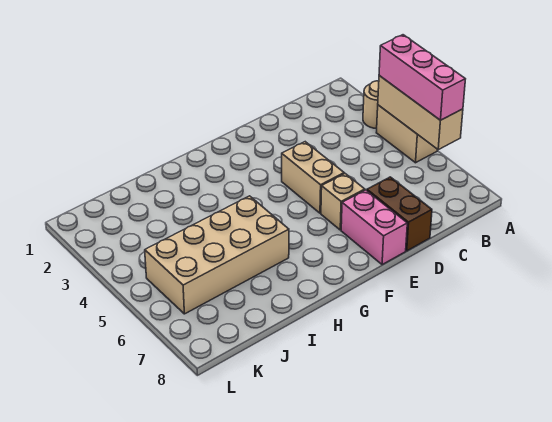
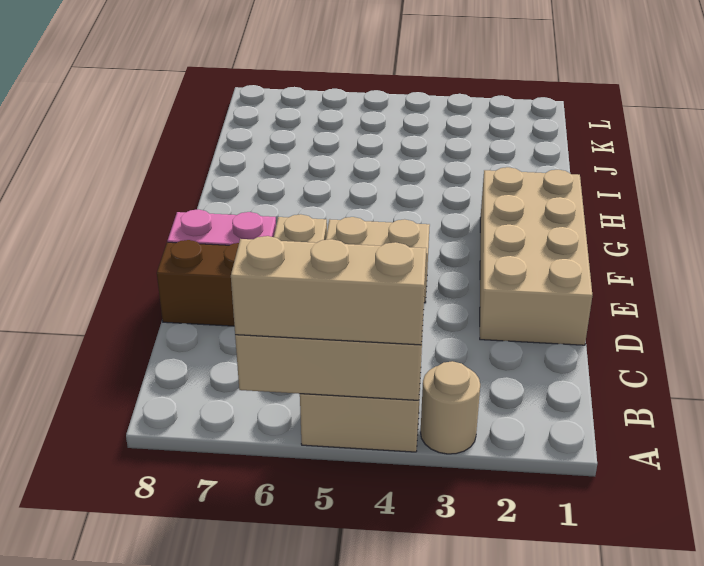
pink brick A4:A6 level 3 -> tan brick A4:A6 level 3
tan brick H5:K6 level 1 -> tan brick D1:G2 level 1

